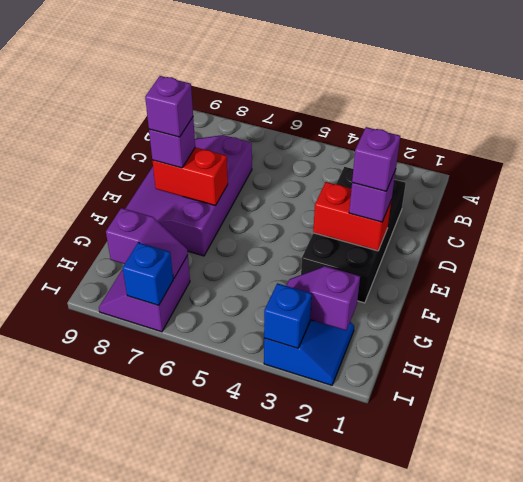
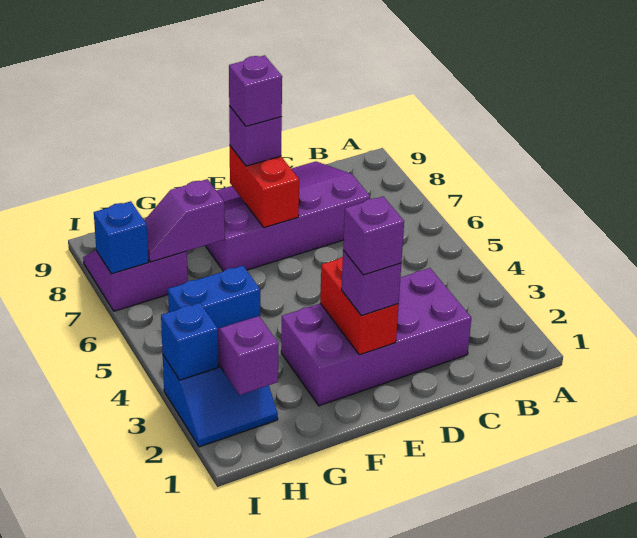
black brick C2:F3 level 1 -> purple brick C2:F3 level 1
none -> blue brick G5:H5 level 1
purple slope H7:H8 level 2 top 8 -> purple slope G7:H7 level 2 top G

